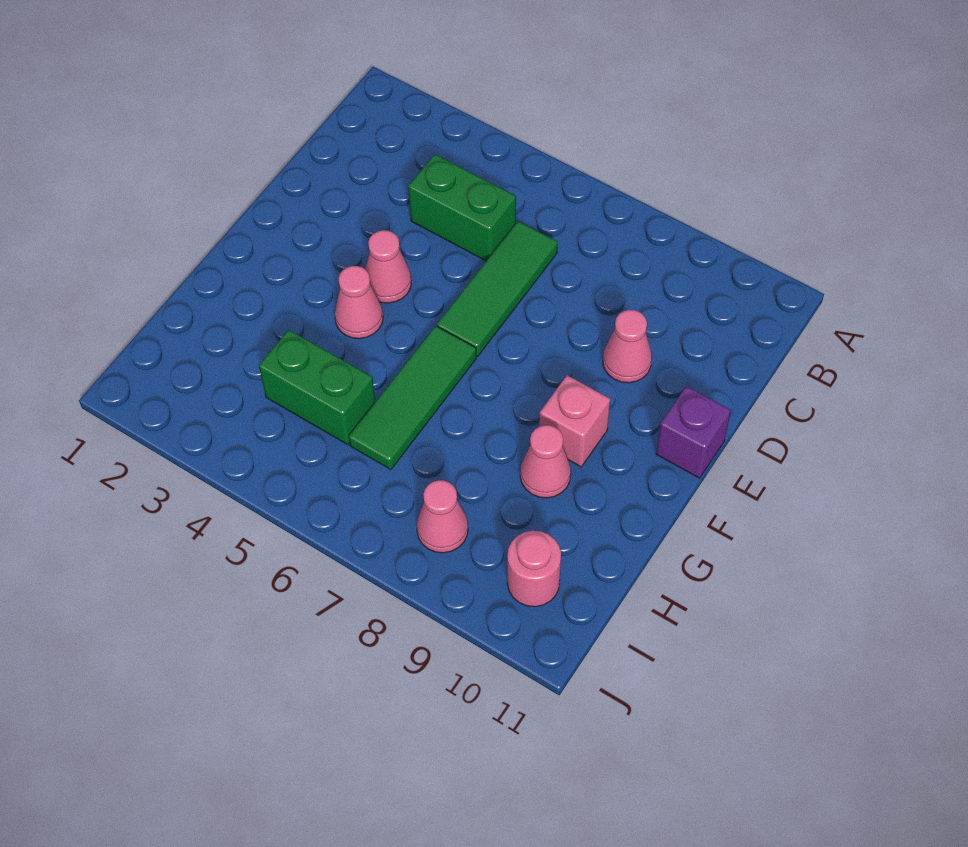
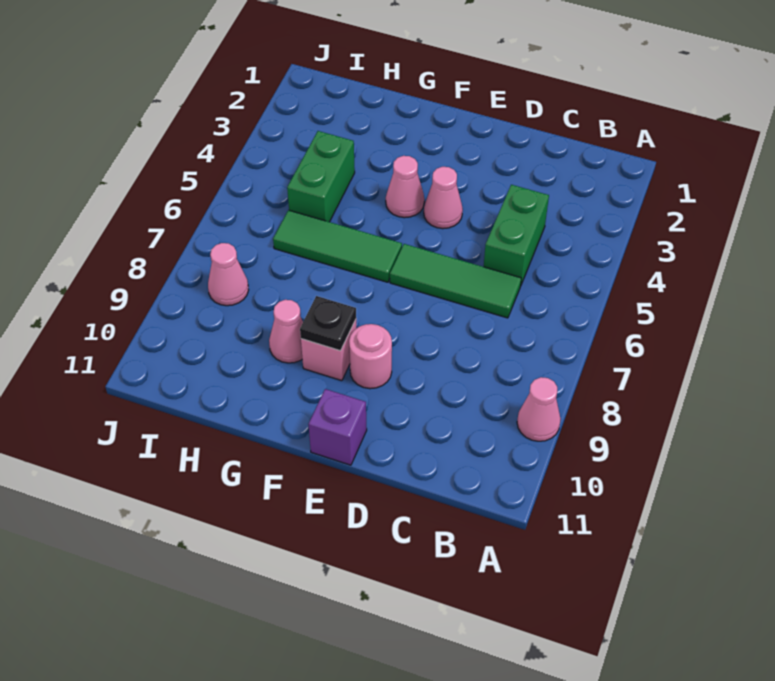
pink cone D9 level 1 -> pink cone A9 level 1
none -> black plate F9 level 2
pink round brick I10 level 1 -> pink round brick E9 level 1

